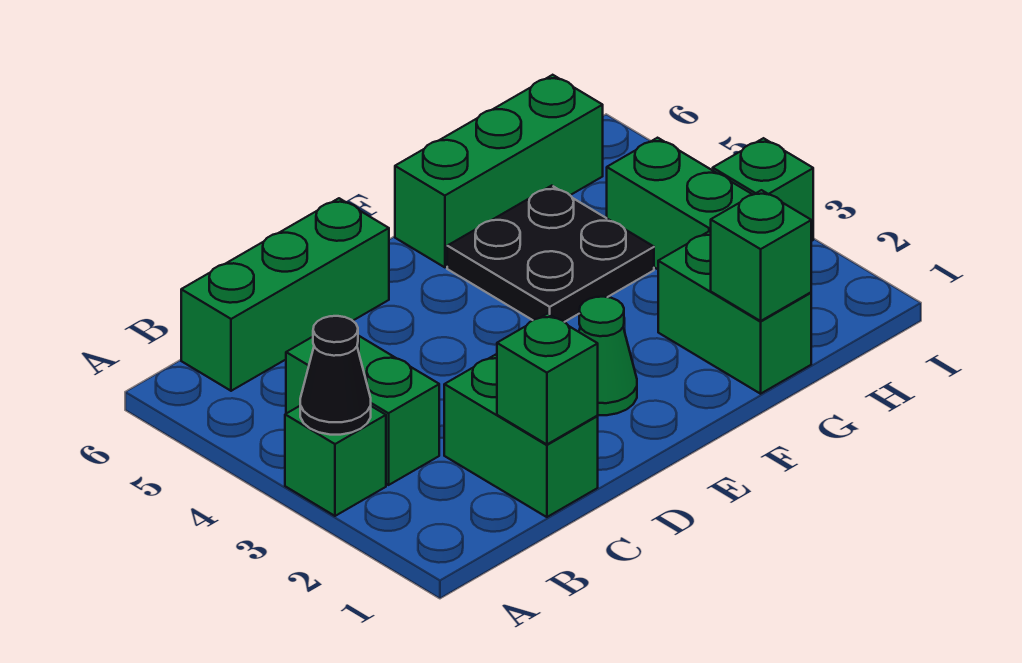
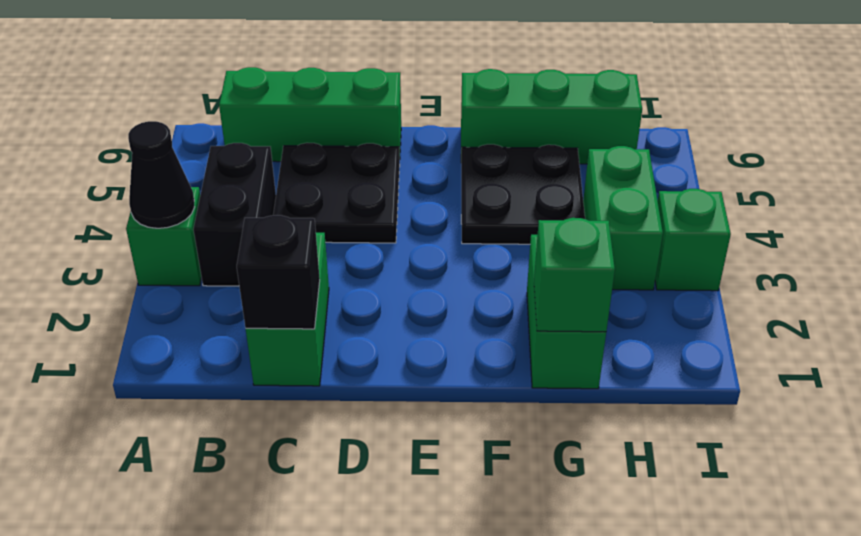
green brick B3:B4 level 1 -> black brick B3:B4 level 1
green brick C1 level 2 -> black brick C1 level 2
none -> black plate C4:D5 level 1
green cone E2 level 1 -> none

